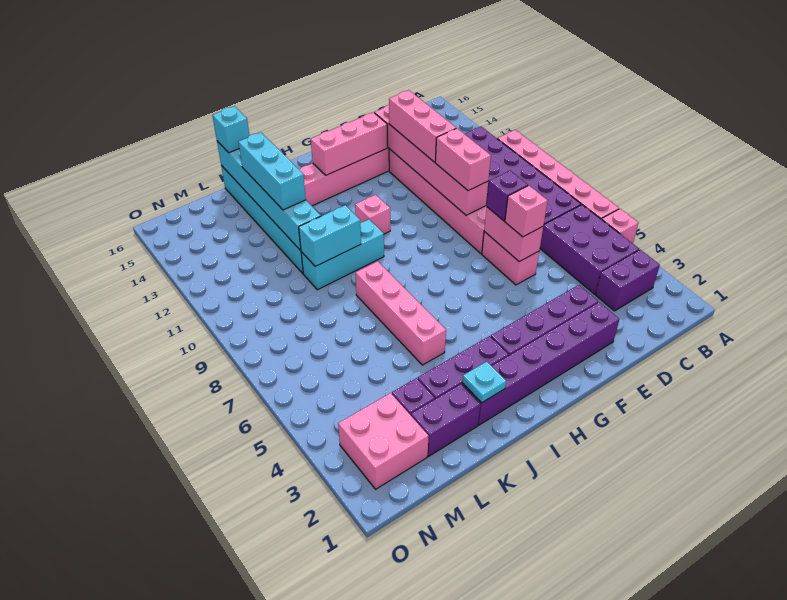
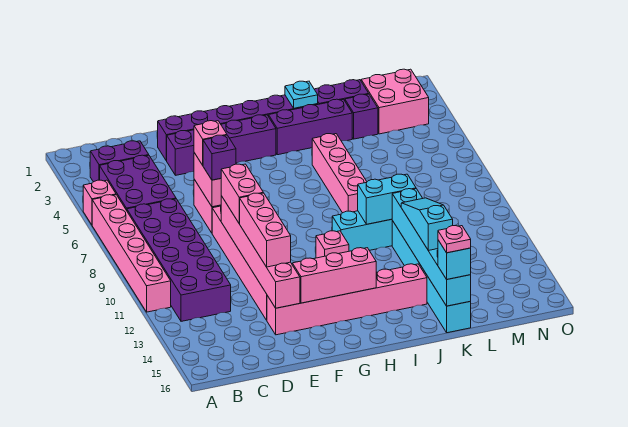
cyan brick K12:K14 level 3 -> cyan slope K12:K14 level 3 top 14
none -> pink plate K16 level 4

